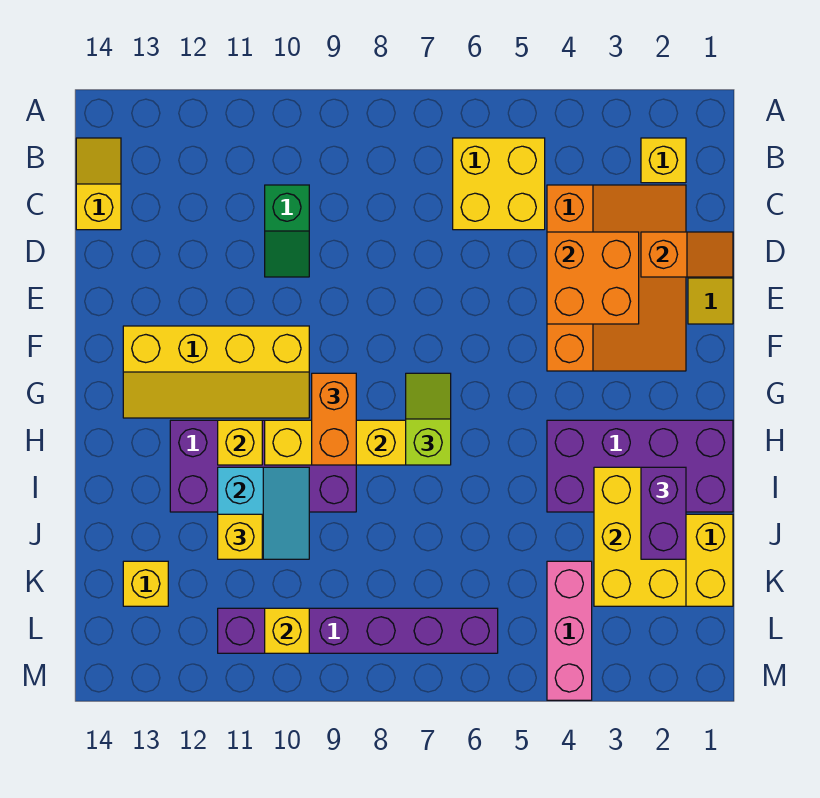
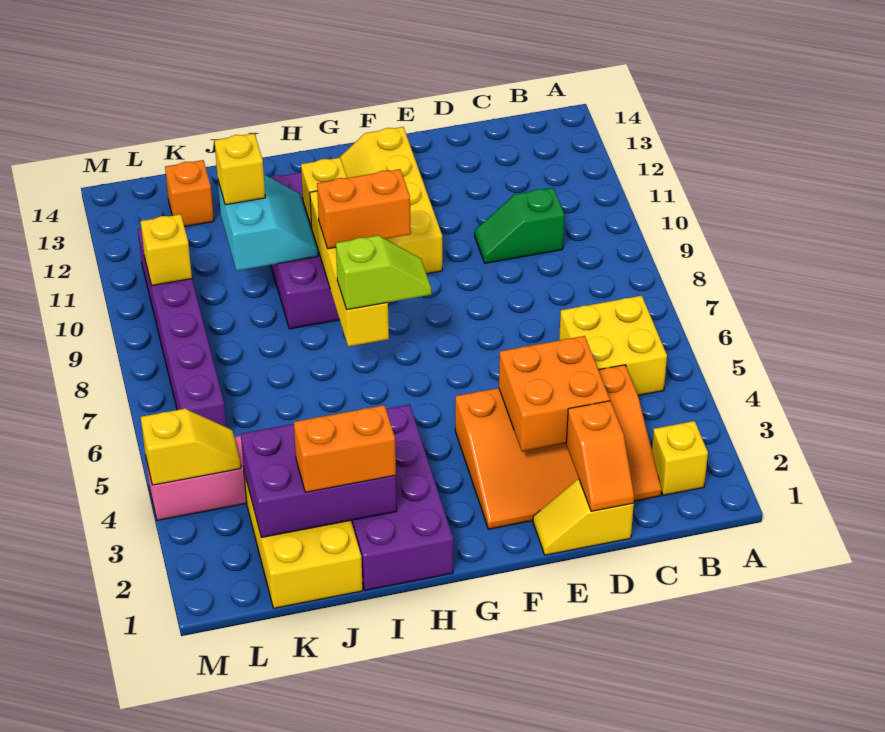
yellow slope B14:C14 level 1 top C -> yellow slope L4:M4 level 2 top M
yellow brick I2:K3 level 2 -> purple brick I2:K3 level 2
purple brick I2:J2 level 3 -> orange brick I2:J2 level 3
cyan slope I10:J11 level 2 top 11 -> cyan slope I10:J11 level 2 top J
yellow brick K13 level 1 -> orange brick K13 level 1

